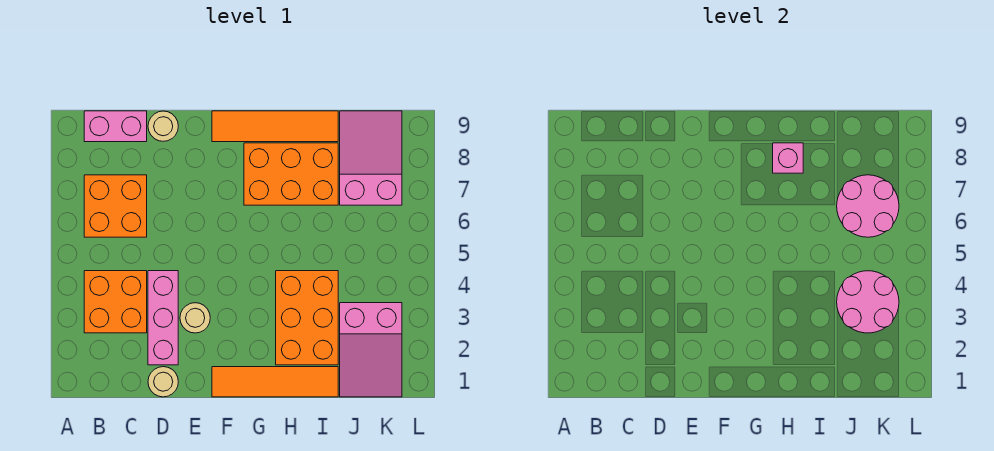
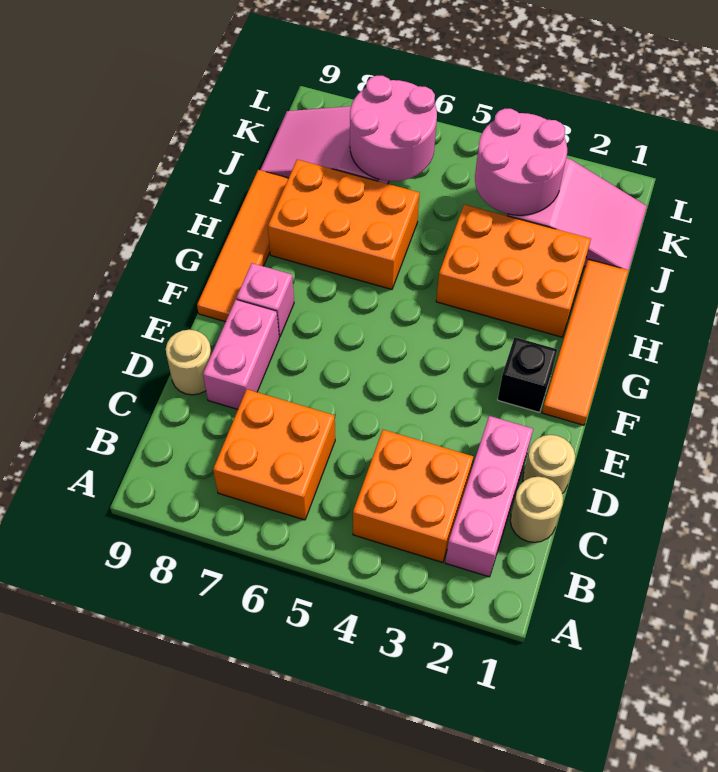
pink brick B9:C9 level 1 -> pink brick D8:E8 level 1
pink brick D2:D4 level 1 -> pink brick B2:D2 level 1
tan round brick E3 level 1 -> tan round brick C1 level 1
none -> black brick F2 level 1
orange brick G7:I8 level 1 -> orange brick H6:I8 level 1
pink brick H8 level 2 -> pink brick F8 level 1

